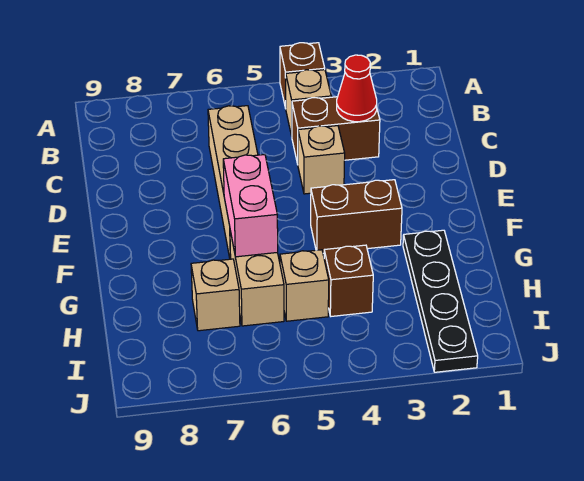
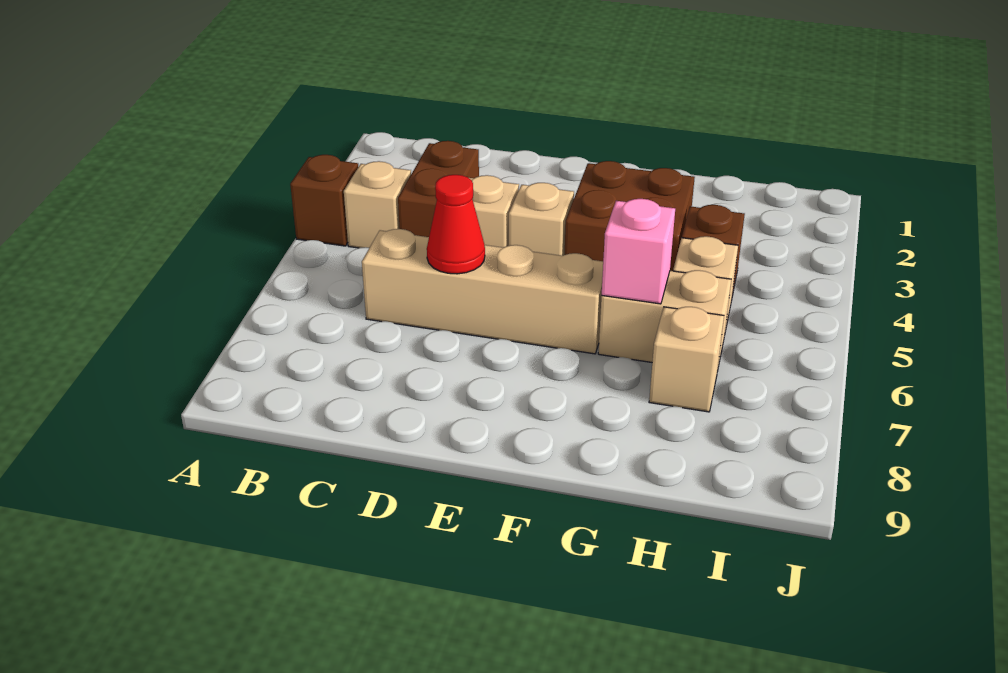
red cone C3 level 2 -> red cone D6 level 2
none -> tan brick E4 level 1
brown brick F3:F4 level 1 -> brown brick F3:G4 level 1
pink brick F6:G6 level 2 -> pink brick G6 level 2
black plate G2:J2 level 1 -> none

